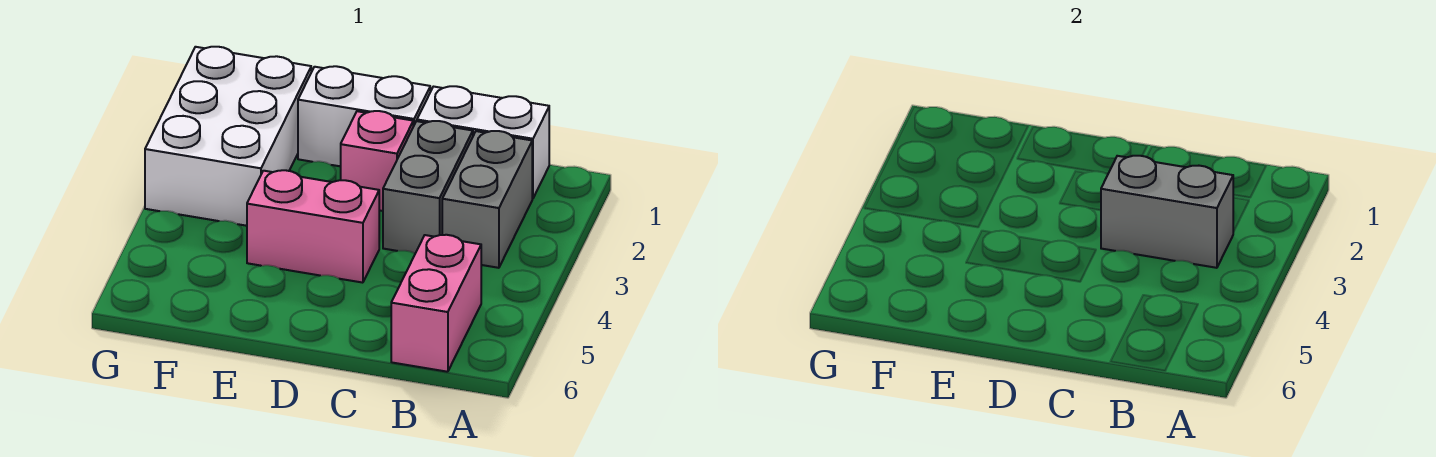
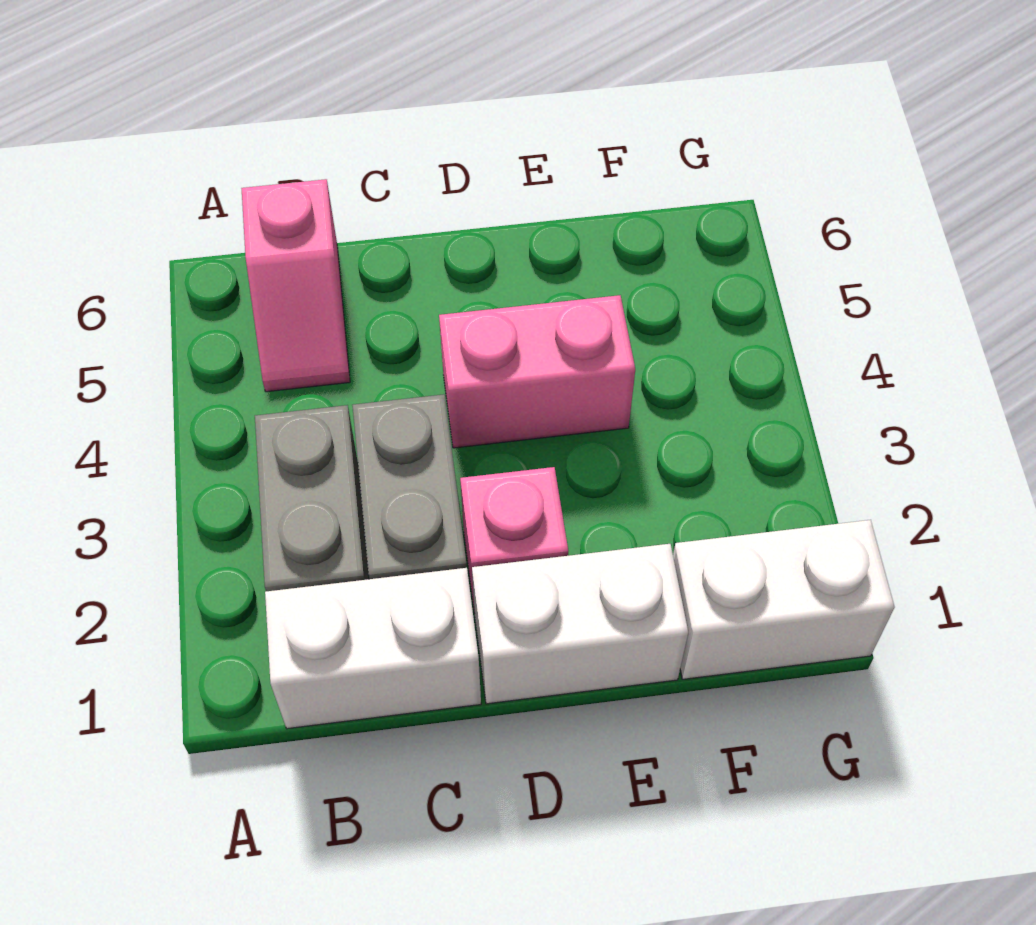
grey brick B3:C3 level 2 -> none
pink brick B5:B6 level 1 -> pink slope B5:B6 level 1 top 6
white brick F1:G3 level 1 -> white brick F1:G1 level 1

